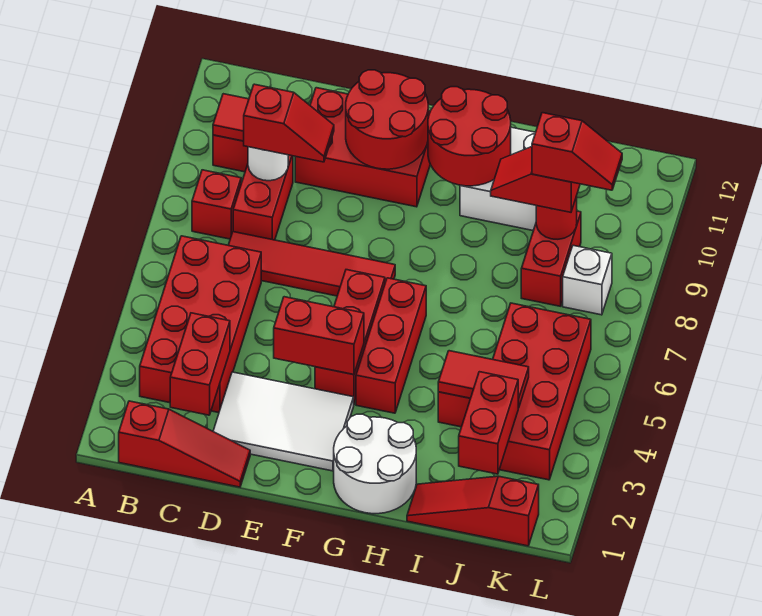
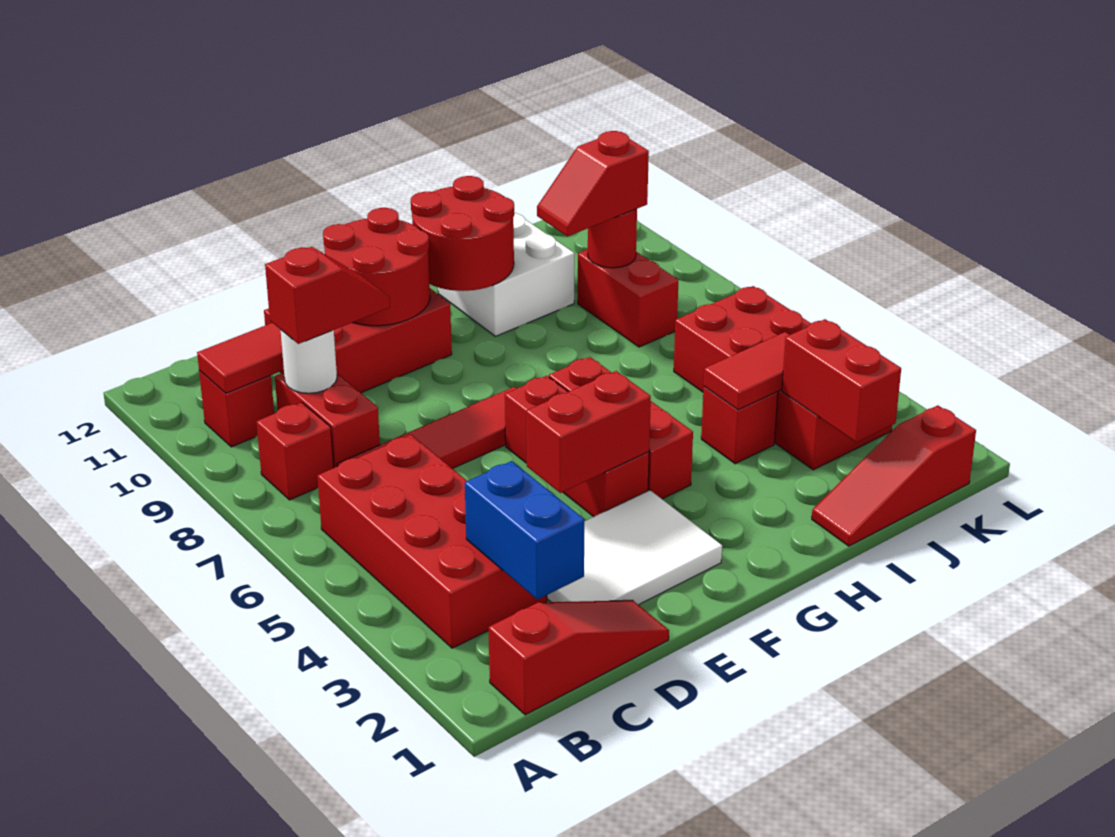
red brick C2:C3 level 2 -> blue brick C2:C3 level 2
white round brick G1:H2 level 1 -> none
red slope J9:K9 level 4 top J -> none
white brick K8 level 1 -> none

